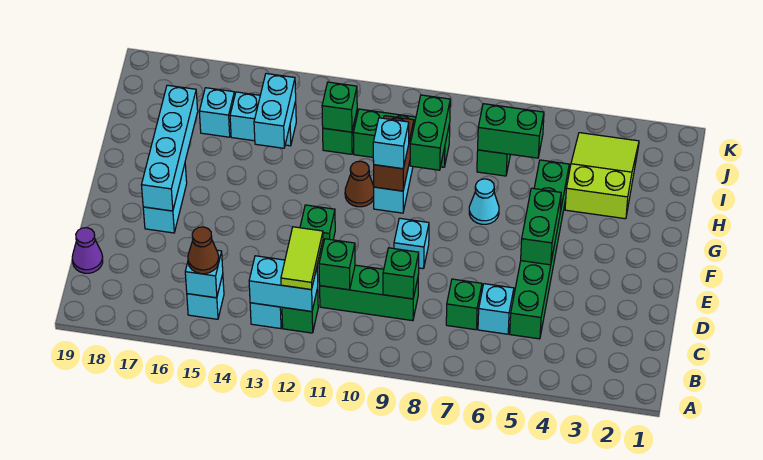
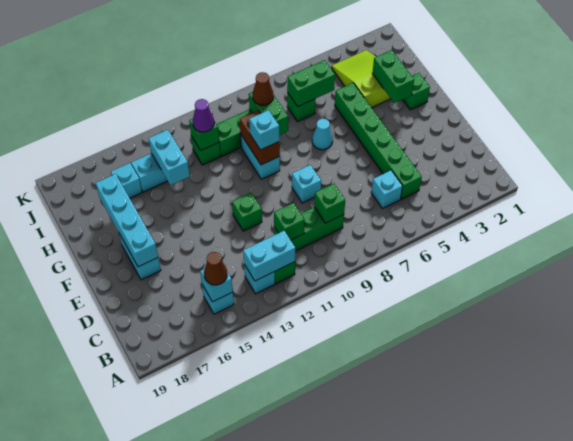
lime tile B12:C12 level 3 -> none
green brick C7 level 1 -> green brick G2 level 1
purple cone C19 level 1 -> purple cone I12 level 3
green brick E5:F5 level 2 -> green brick G3:H3 level 2
brown cone G11 level 1 -> brown cone I9 level 3

